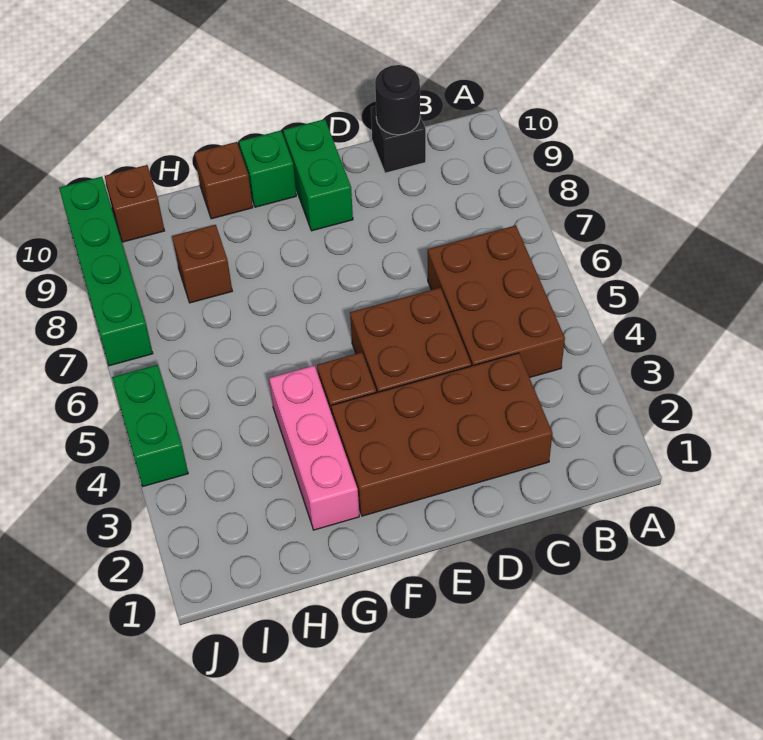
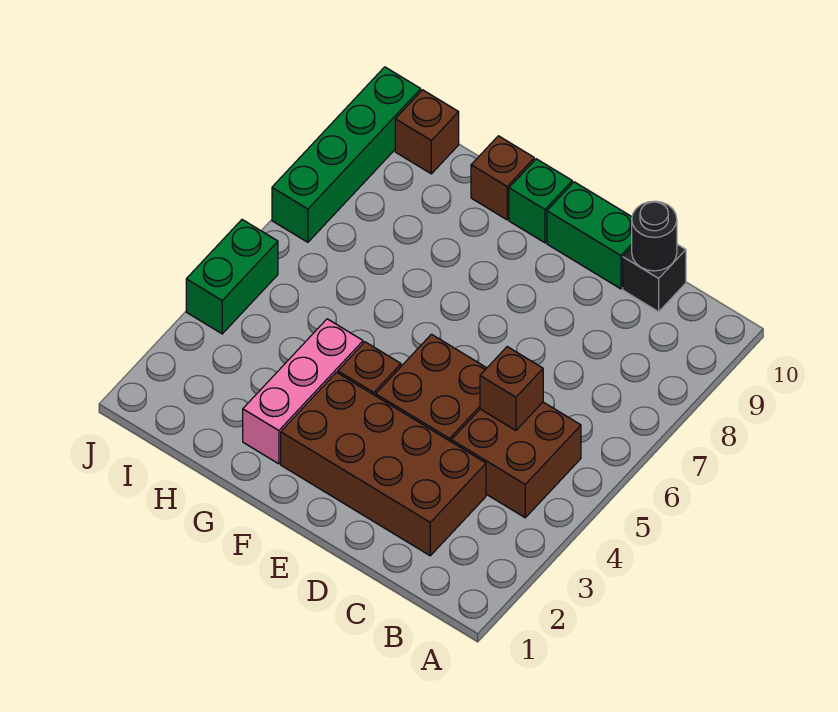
brown brick B4:C6 level 1 -> brown brick B4:C5 level 1
green brick E9:E10 level 1 -> green brick D10:E10 level 1
brown brick H8 level 1 -> brown brick C5 level 2

